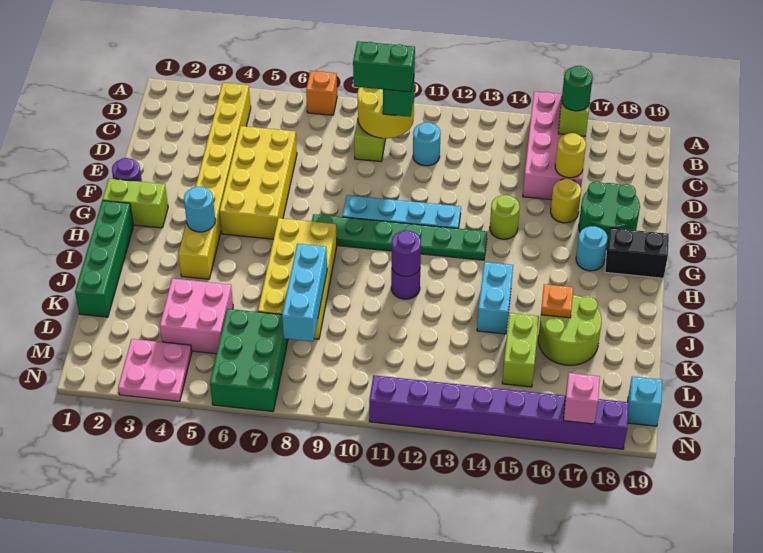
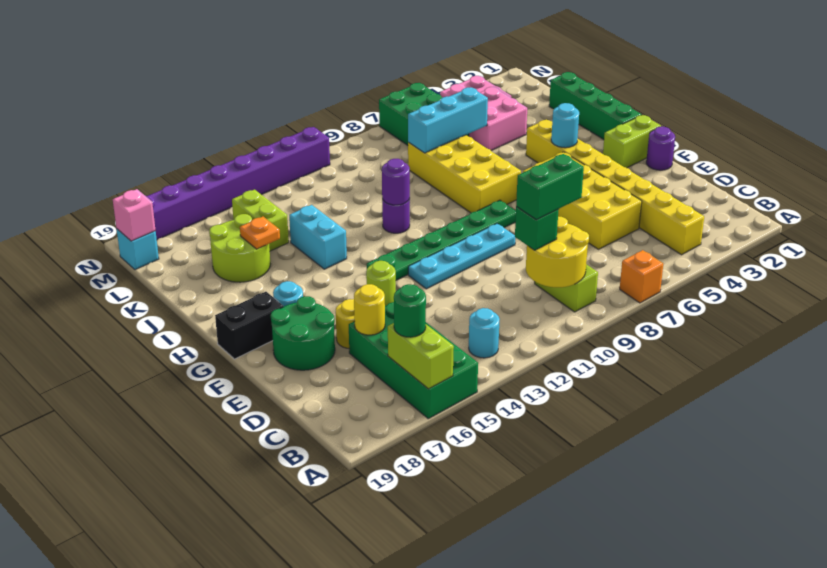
pink brick A15:D16 level 1 -> green brick A15:D16 level 1
cyan round brick C11 level 1 -> cyan round brick B13 level 1
cyan brick J8:L8 level 2 -> cyan brick K6:K8 level 2
pink brick N17 level 2 -> pink brick M19 level 2

